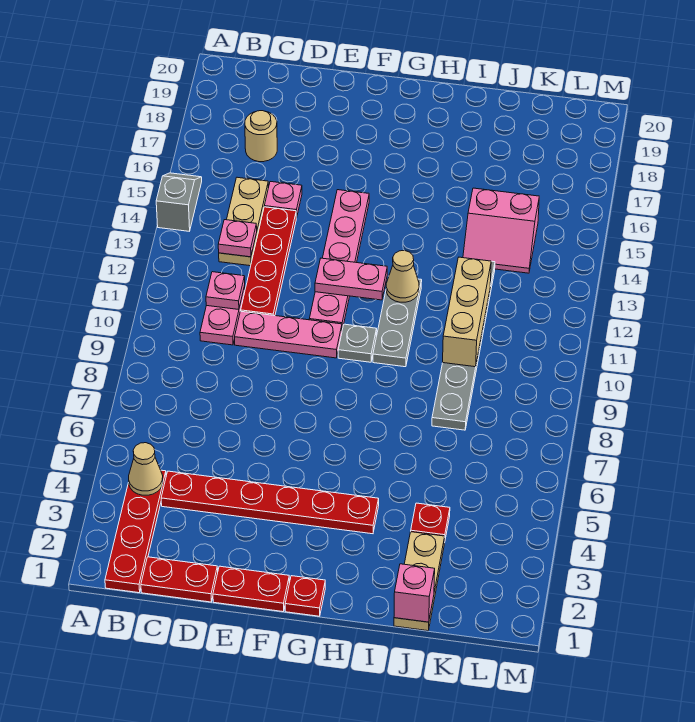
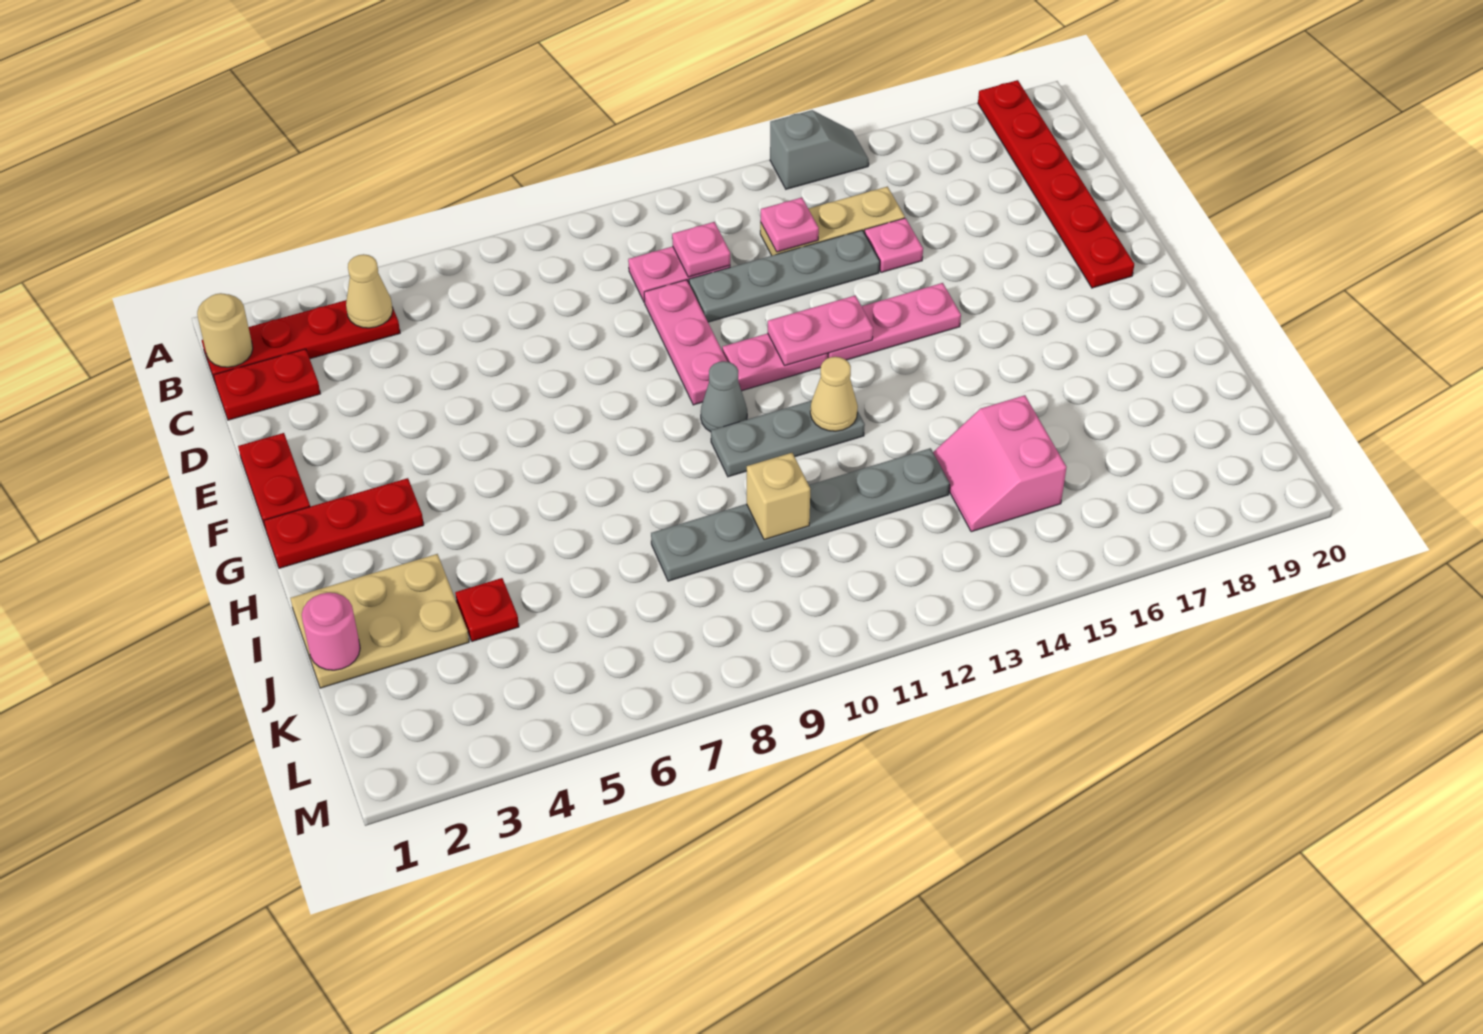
red plate C1:D1 level 1 -> red plate C1:C2 level 1
red plate C4:H4 level 1 -> red plate A19:F19 level 1
tan round brick C17 level 1 -> tan round brick B1 level 2
red plate D11:D14 level 1 -> grey plate D11:D14 level 1
pink plate F12:G12 level 2 -> pink plate F12:F13 level 2
red plate G1 level 1 -> red plate G1:G3 level 1
grey plate G10 level 1 -> grey cone G10 level 1
tan plate J1:J3 level 1 -> tan plate I1:J3 level 1
pink brick J1 level 2 -> pink round brick J1 level 2
tan brick J10:J12 level 2 -> tan brick J10 level 2

